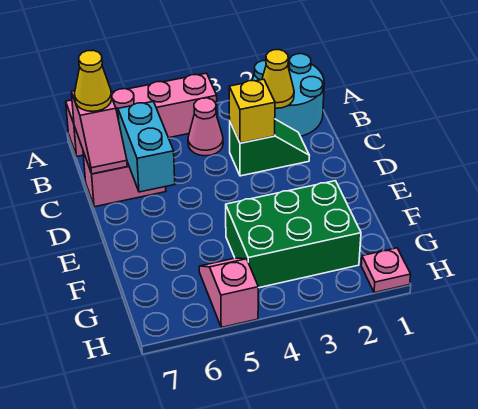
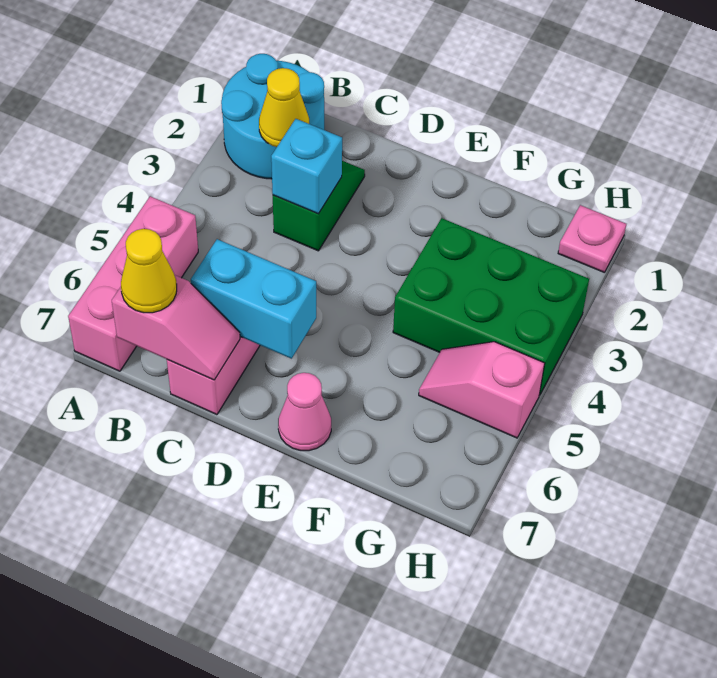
pink brick A4:A7 level 1 -> pink brick A5:A7 level 1
pink cone B4 level 1 -> pink cone E7 level 1
yellow brick C3 level 2 -> cyan brick C3 level 2
green brick F2:G4 level 1 -> green brick F3:H4 level 1

